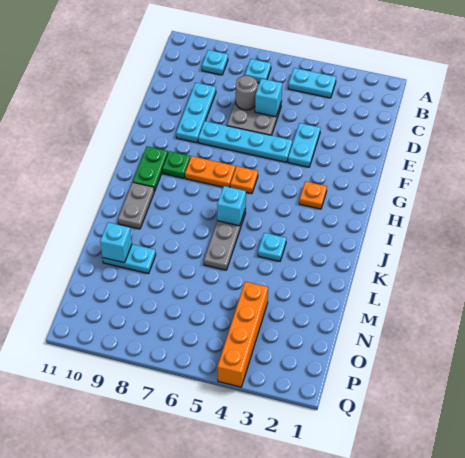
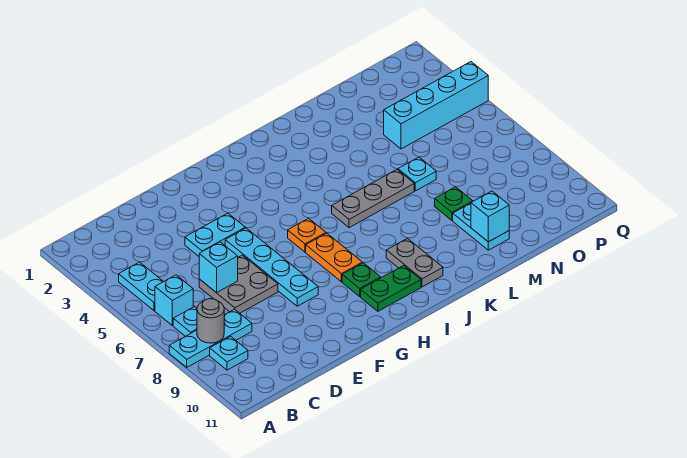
grey round brick D7 level 2 -> grey round brick B8 level 2
cyan plate D9:F9 level 1 -> cyan plate A8:C8 level 1
orange plate H3 level 1 -> none
cyan brick J6 level 2 -> cyan brick B6 level 1
grey plate J10:K10 level 1 -> grey plate J9:J10 level 1
cyan plate K4 level 1 -> cyan plate M6 level 1
none -> green plate M8 level 1
orange brick N4:Q4 level 1 -> cyan brick N4:Q4 level 1

